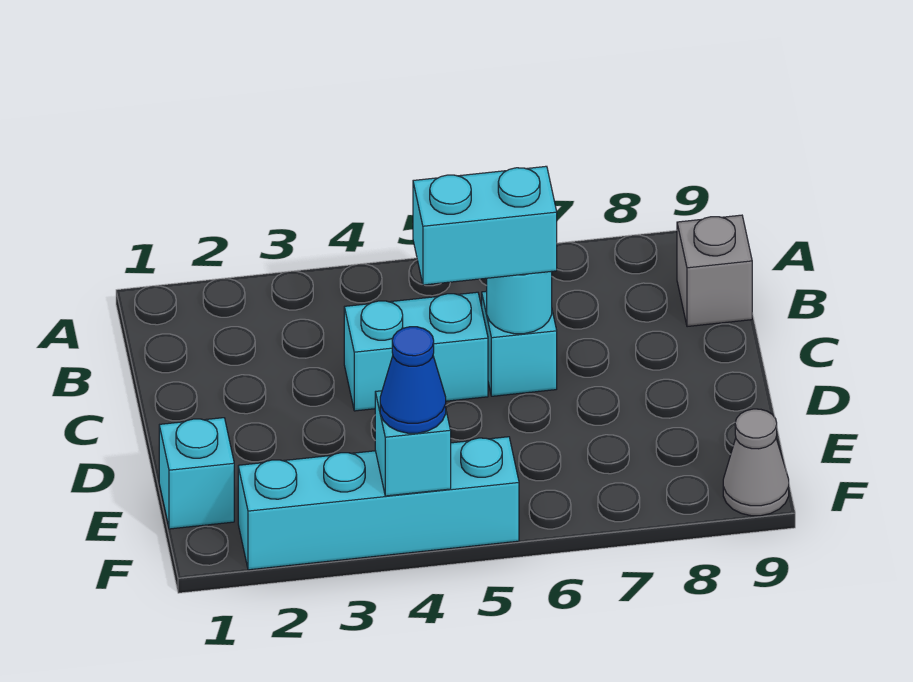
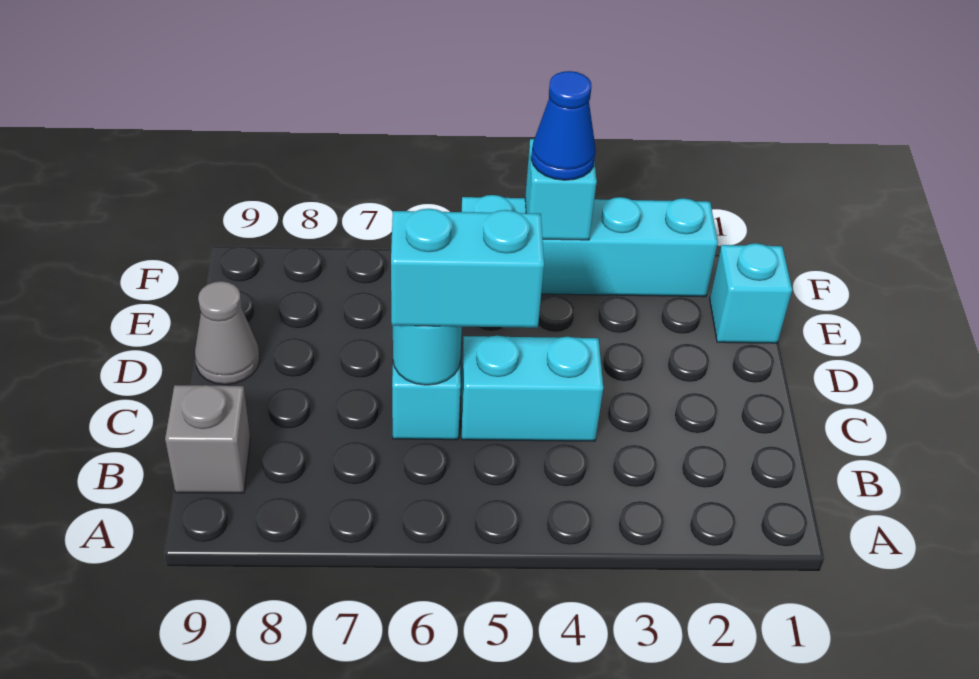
grey cone F9 level 1 -> grey cone D9 level 1

